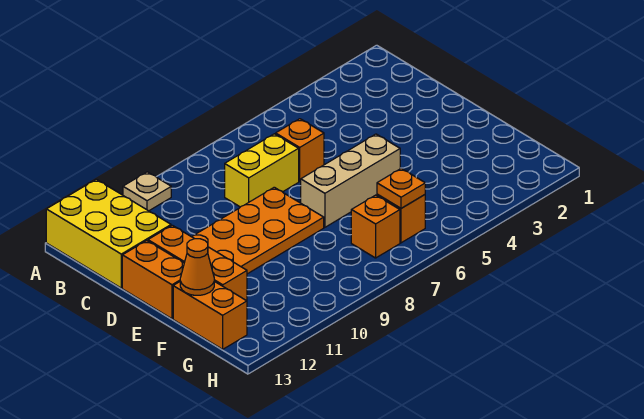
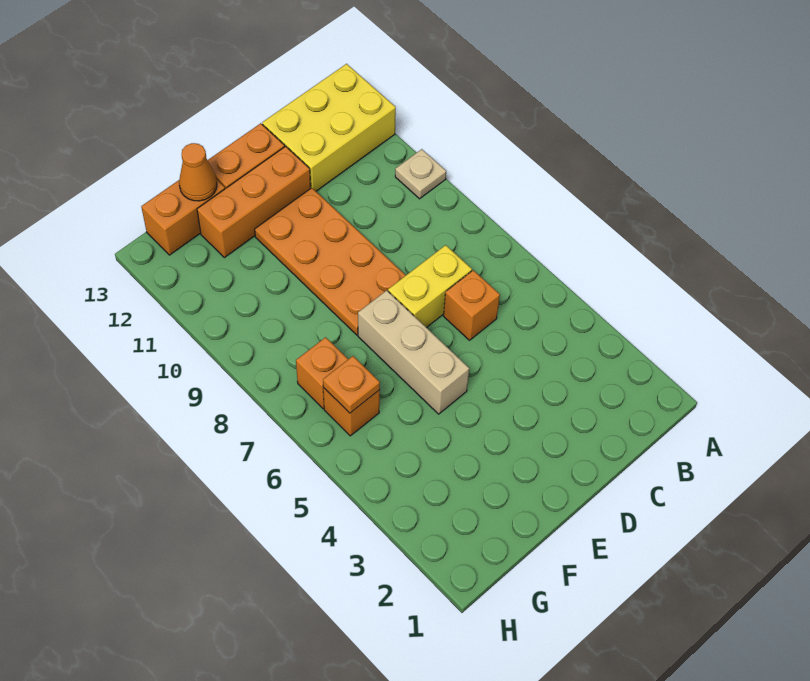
yellow brick C7:C8 level 1 -> yellow brick C7:D7 level 1

